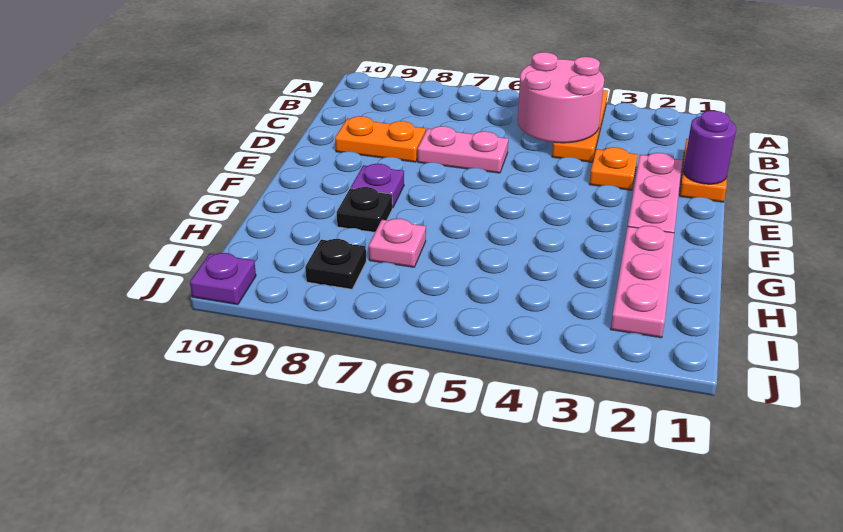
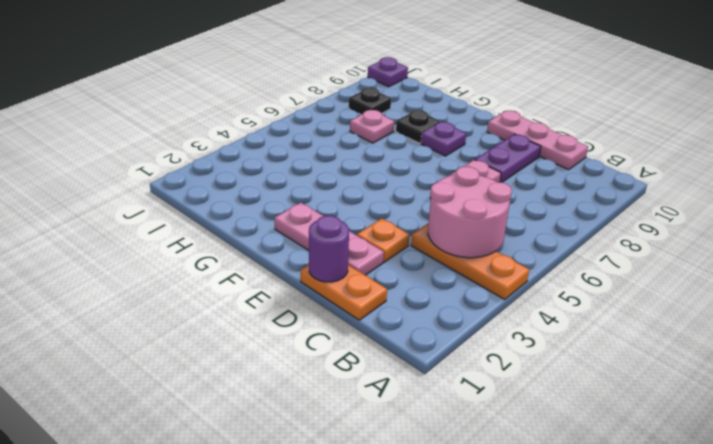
orange plate D8:D9 level 1 -> purple plate D8:D9 level 1
pink plate G2:I2 level 1 -> pink plate C10:E10 level 1

